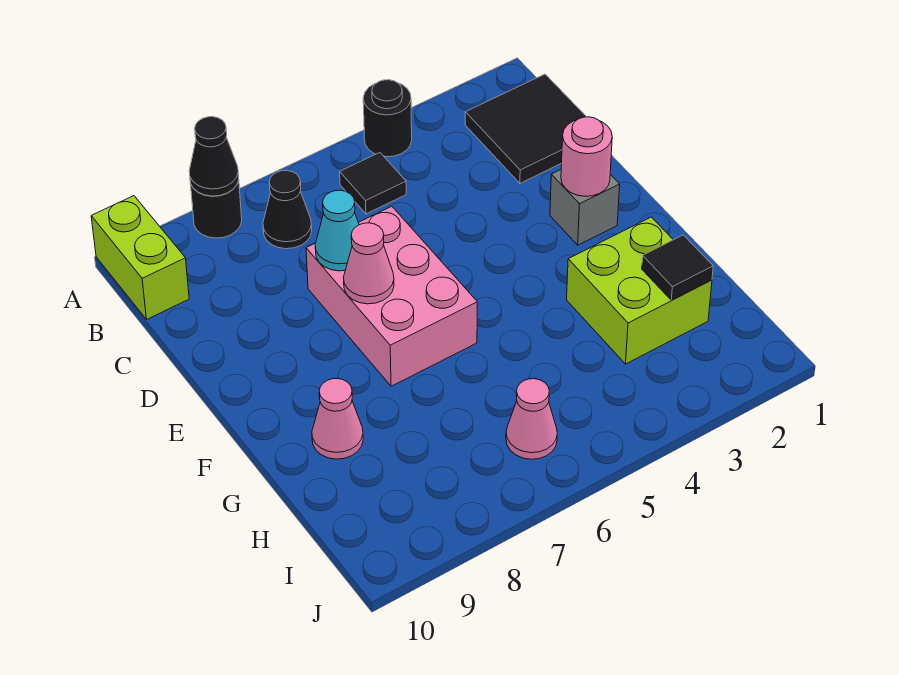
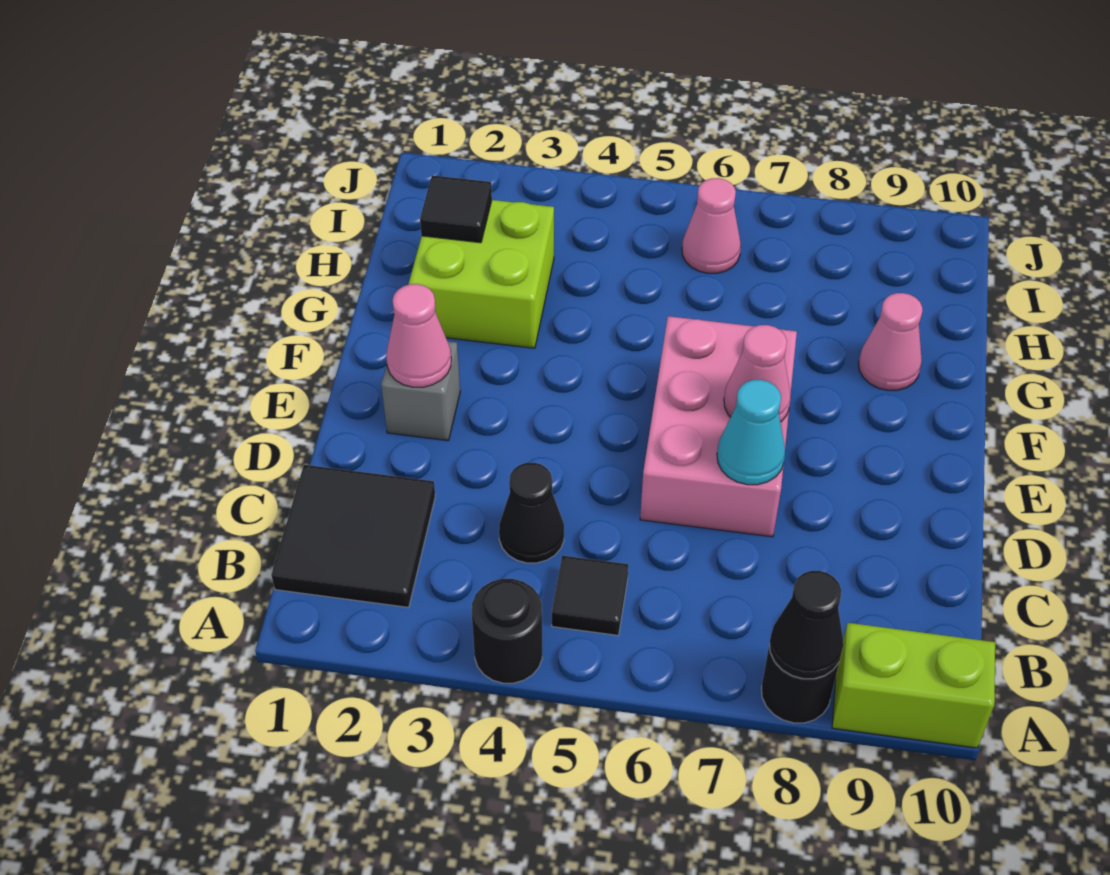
lime brick A10:B10 level 1 -> lime brick A9:A10 level 1
black cone B7 level 1 -> black cone C4 level 1
pink round brick E2 level 2 -> pink cone E2 level 2

